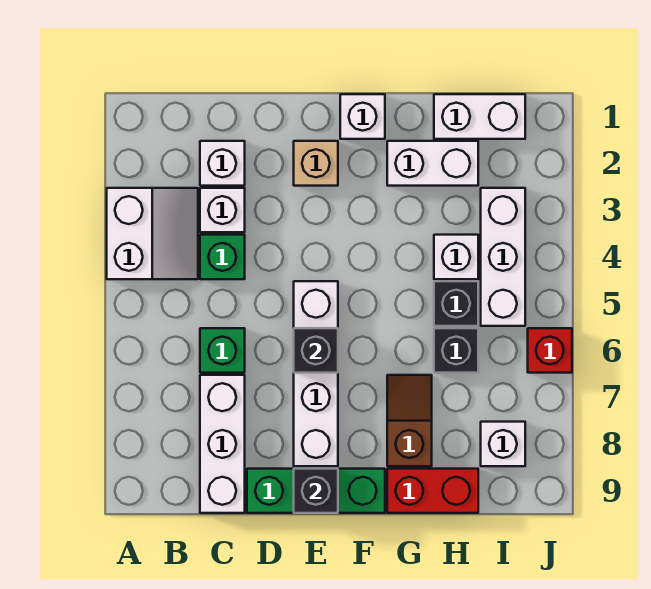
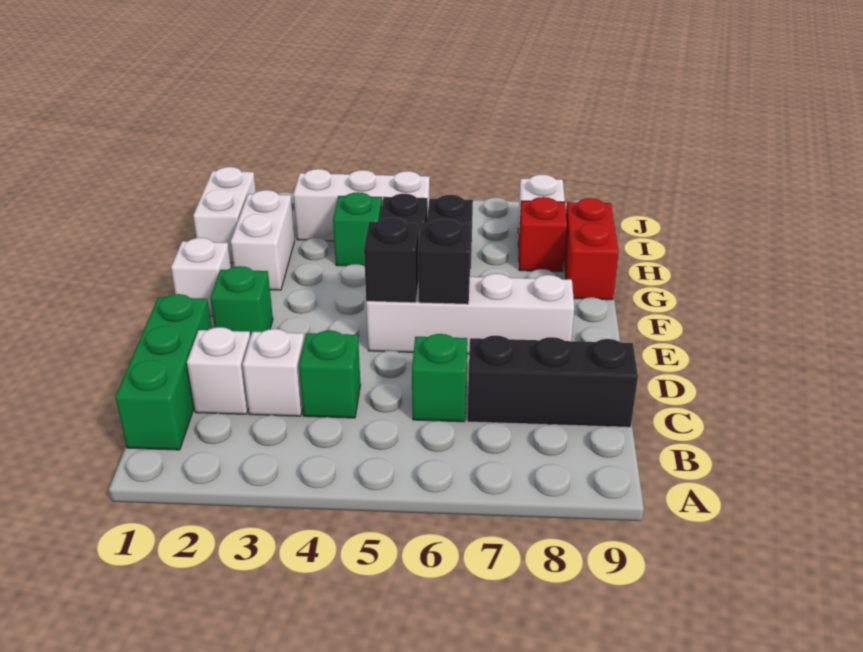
white slope A3:B4 level 1 top A -> none
white brick C7:C9 level 1 -> black brick C7:C9 level 1
green brick D9:F9 level 1 -> green brick B1:D1 level 1
tan brick E2 level 1 -> green brick E2 level 1
black brick E9 level 2 -> black brick E5 level 2
brown slope G7:G8 level 1 top 8 -> none
white brick H4 level 1 -> green brick H4 level 1
red brick J6 level 1 -> red brick H8 level 1

